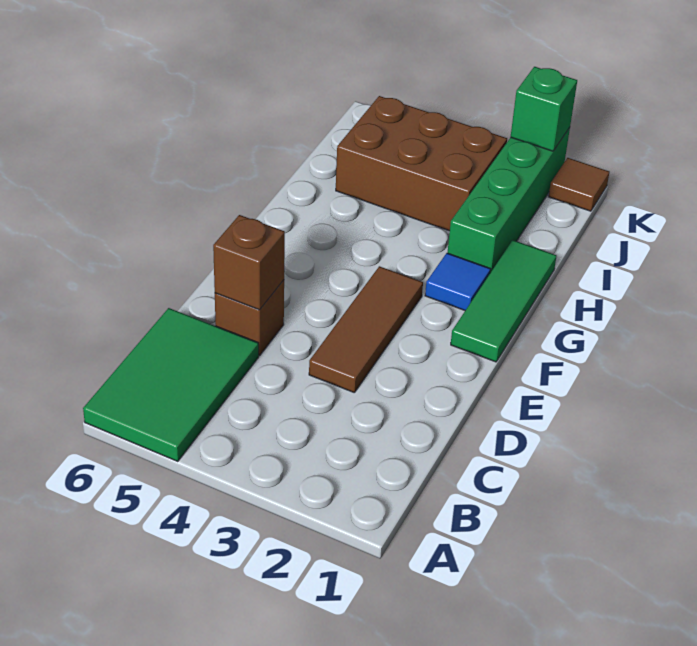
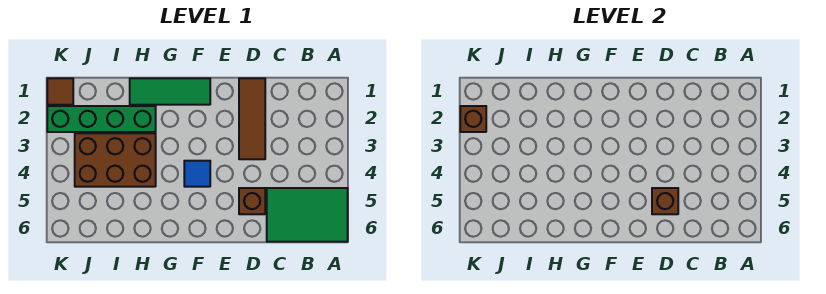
brown tile D3:F3 level 1 -> brown tile D1:D3 level 1
blue tile G2 level 1 -> blue tile F4 level 1
brown brick I3:J5 level 1 -> brown brick H3:J4 level 1
green brick K2 level 2 -> brown brick K2 level 2

